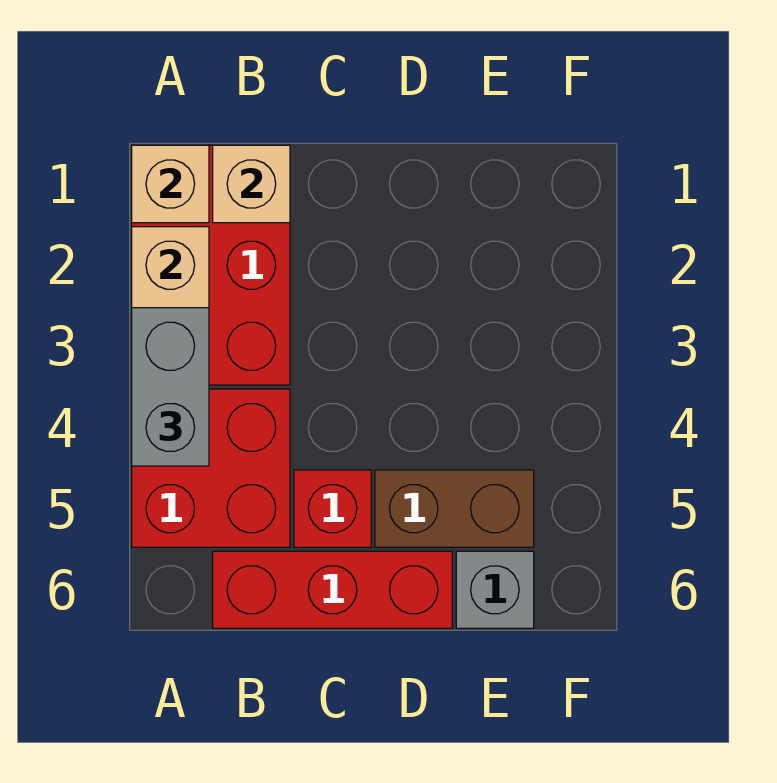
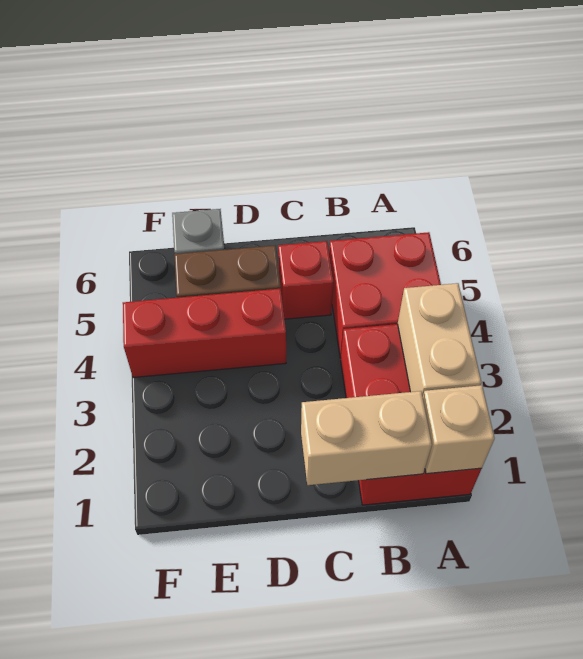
grey brick A3:A4 level 3 -> none
tan brick B1 level 2 -> tan brick B1:C1 level 2
red brick B6:D6 level 1 -> red brick D4:F4 level 1

